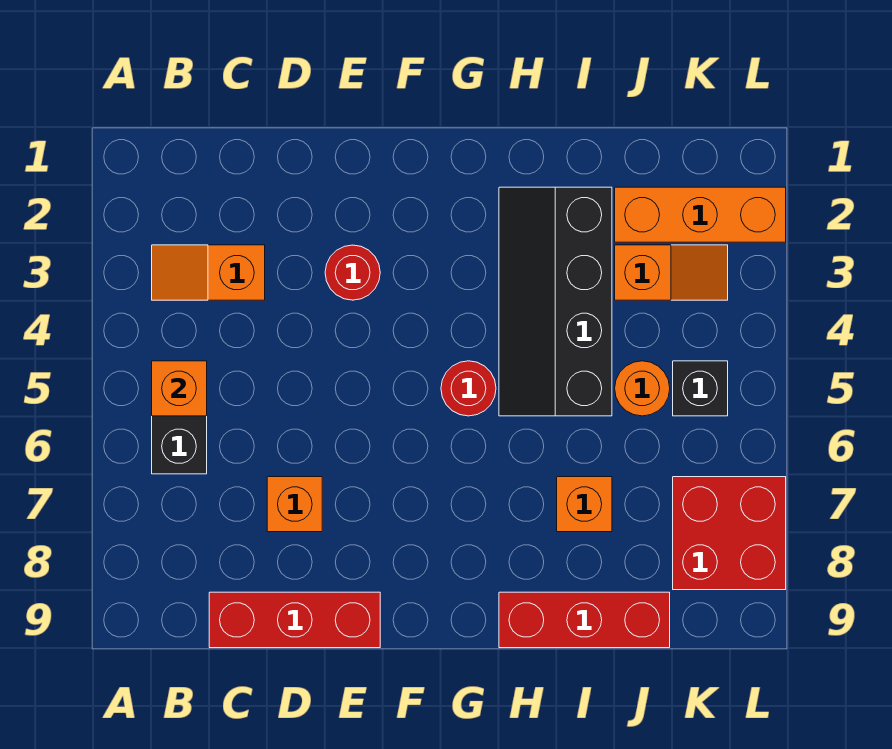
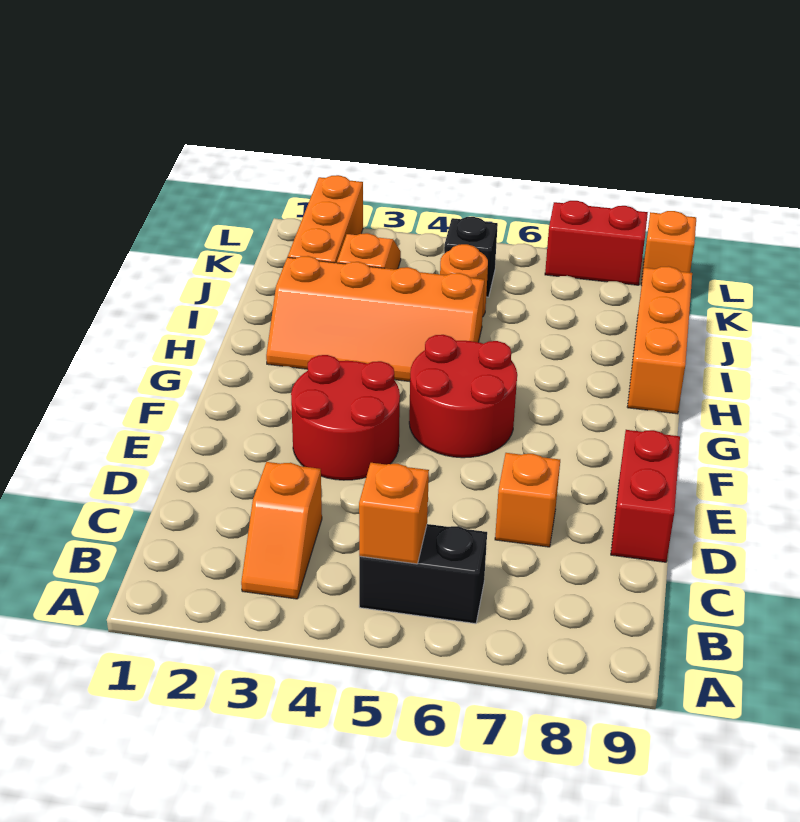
red brick C9:E9 level 1 -> red brick D9:E9 level 1
red round brick E3 level 1 -> red round brick E3:F4 level 1
red round brick G5 level 1 -> red round brick F5:G6 level 1
black slope H2:I5 level 1 top I -> orange slope H2:I5 level 1 top I
red brick H9:J9 level 1 -> orange brick H9:J9 level 1
orange brick I7 level 1 -> orange brick L9 level 1
red brick K7:L8 level 1 -> red brick L7:L8 level 1

